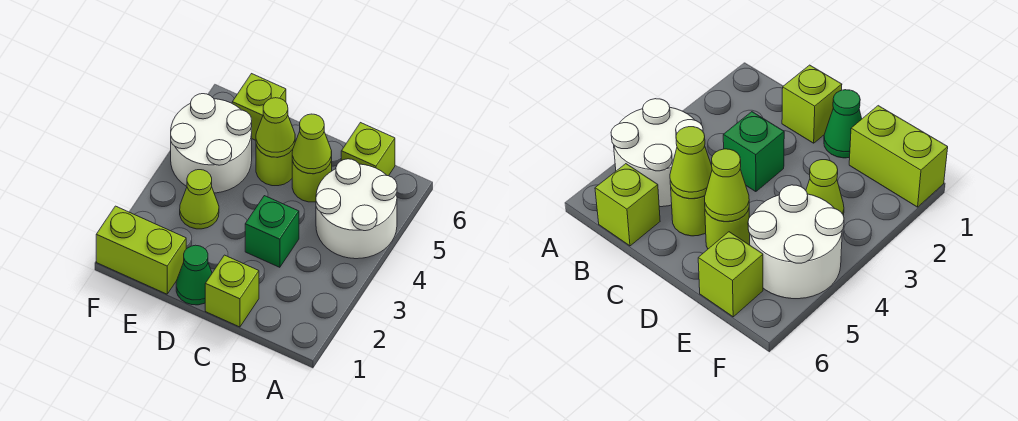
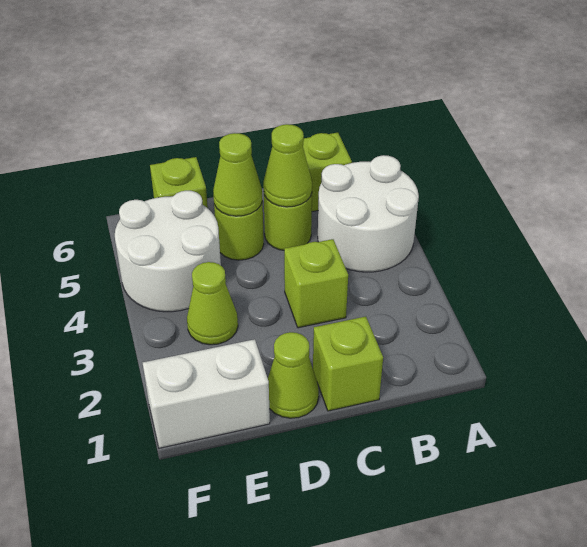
green brick C3 level 1 -> lime brick C3 level 1
green cone D1 level 1 -> lime cone D1 level 1
lime brick E1:F1 level 1 -> white brick E1:F1 level 1

